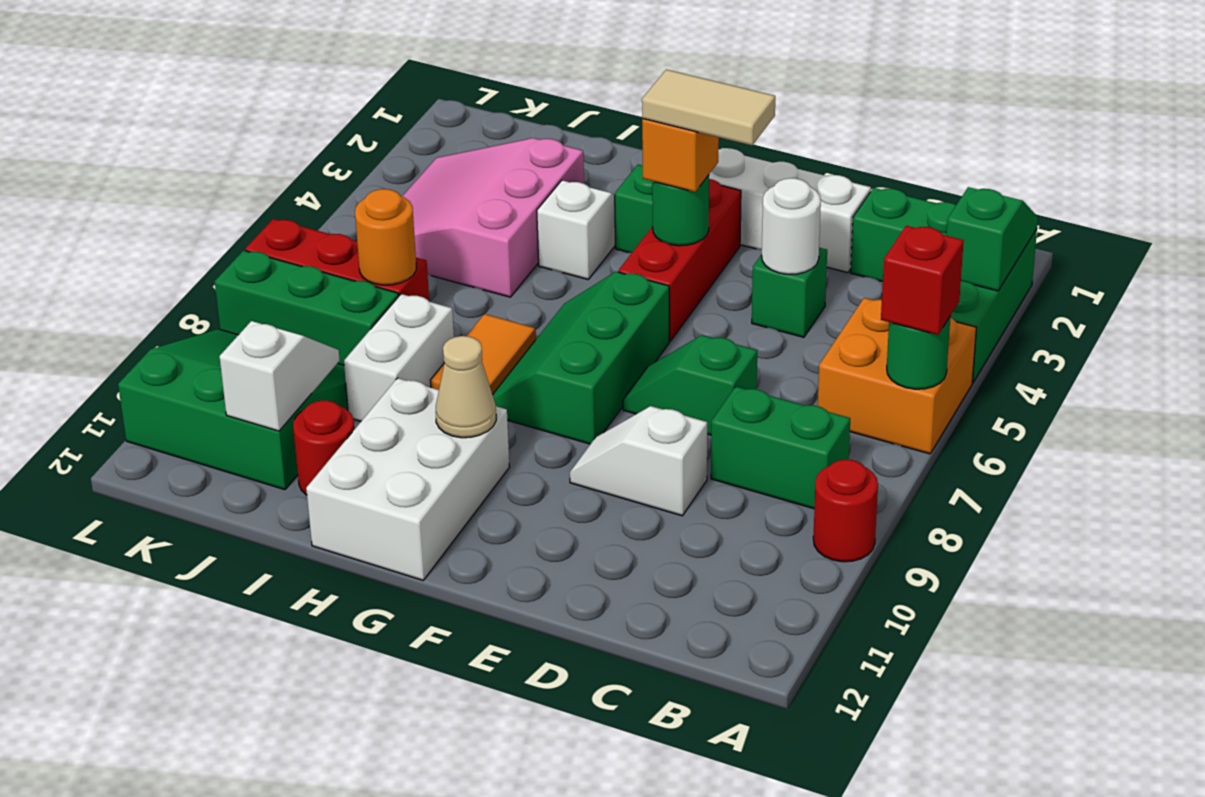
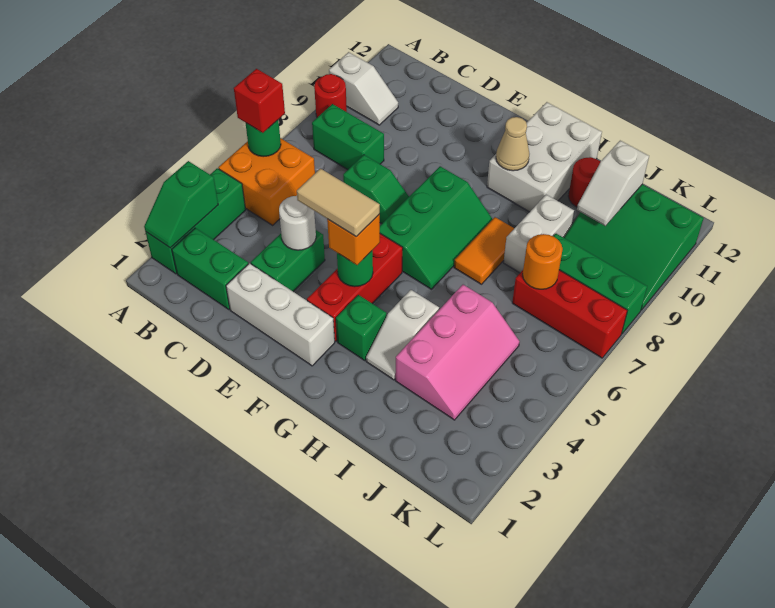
green brick D4 level 1 -> green brick D3:D4 level 1
white slope D9:E9 level 1 top D -> white slope A10:B10 level 1 top A
pink slope I3:K5 level 1 top I -> pink slope I3:J5 level 1 top I

